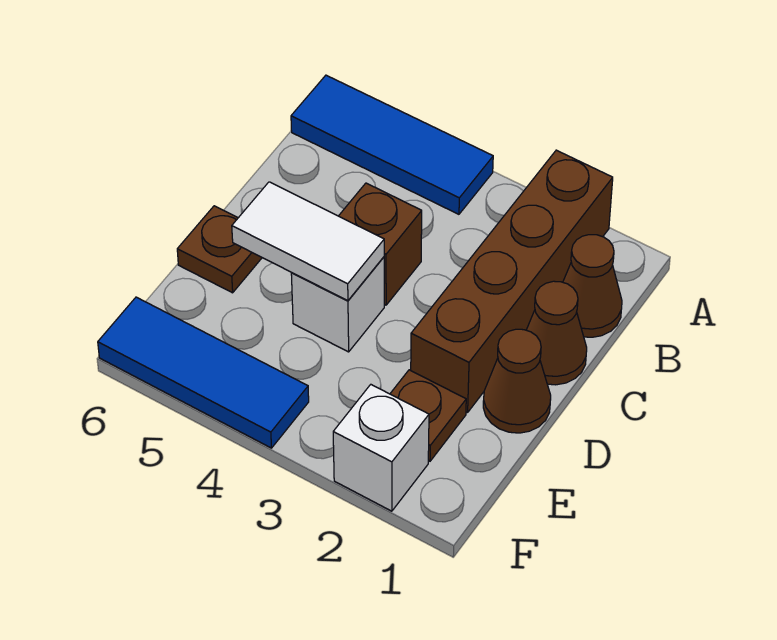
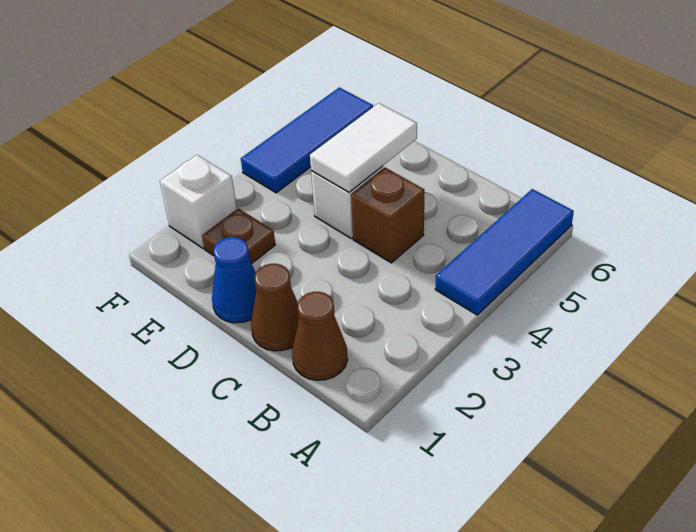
brown brick A2:D2 level 1 -> none
brown cone D1 level 1 -> blue cone D1 level 1
brown plate D6 level 1 -> none

